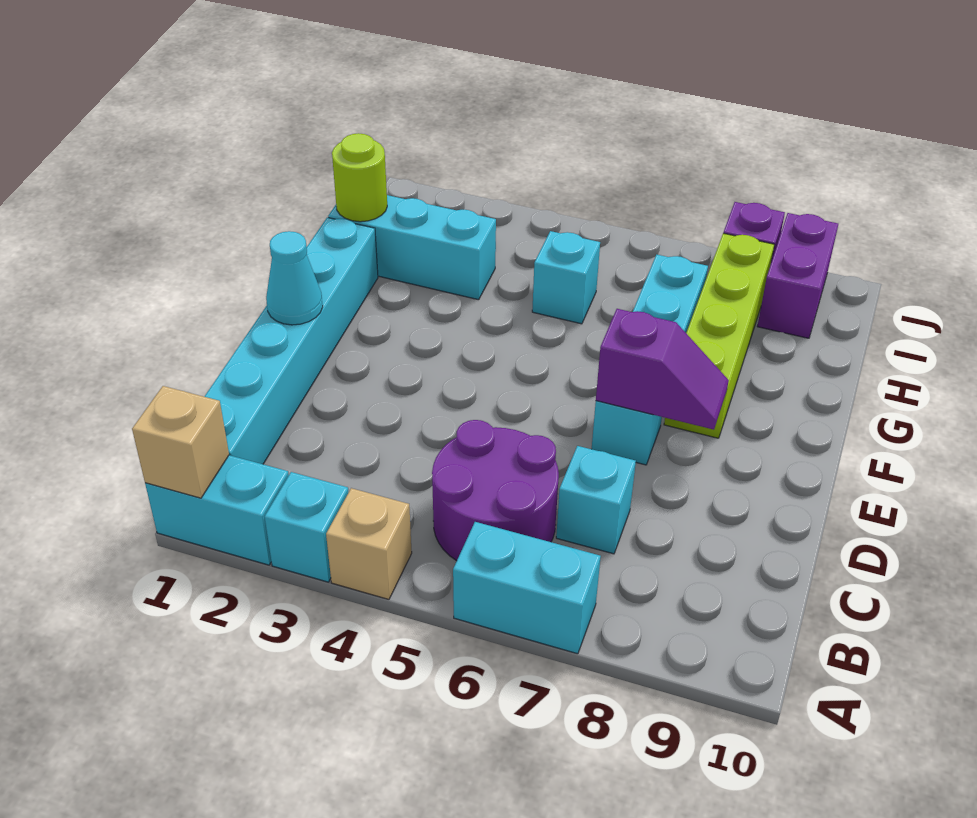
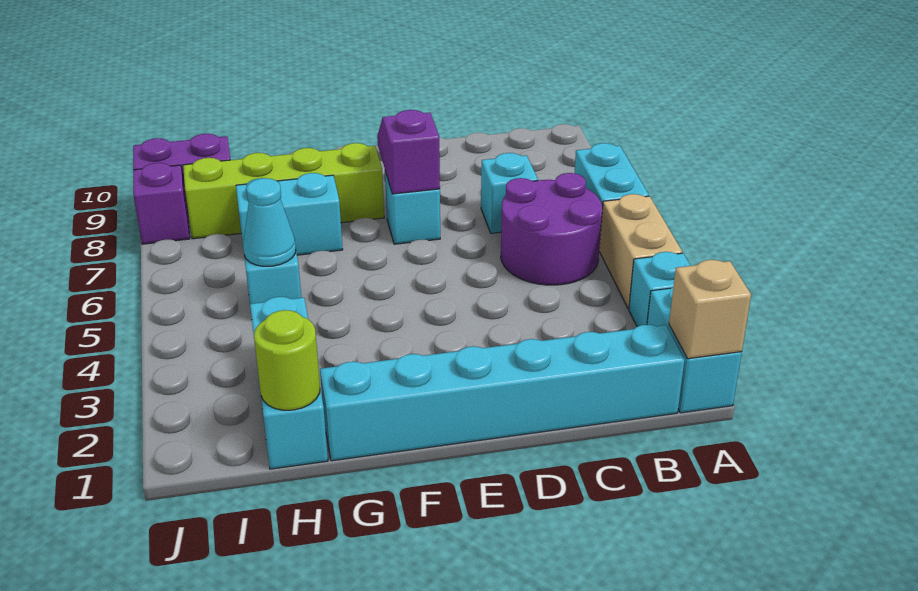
tan brick A4 level 1 -> tan brick A4:A5 level 1
cyan cone E1 level 2 -> cyan cone H5 level 2

